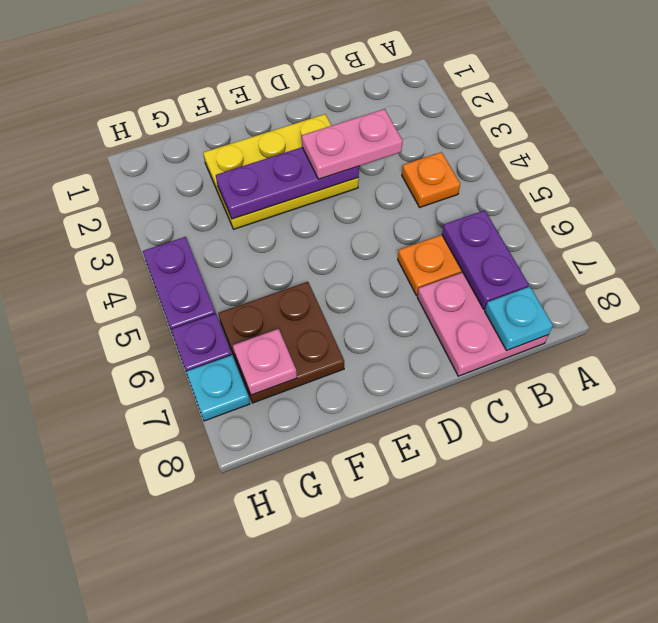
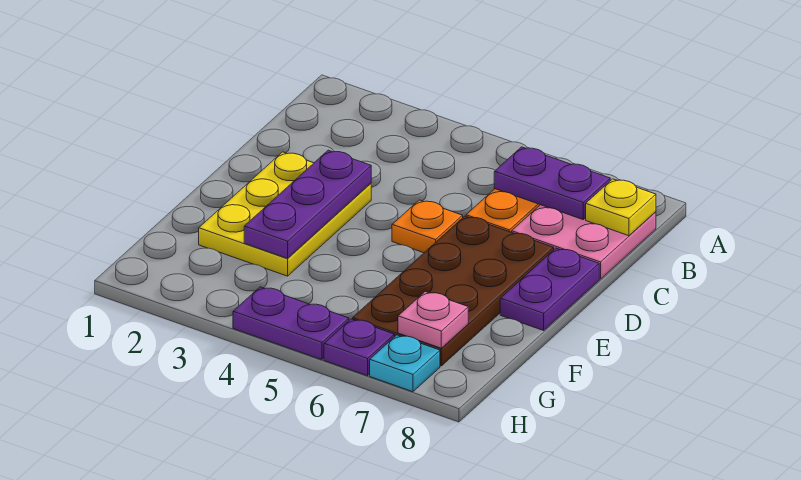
orange plate B4 level 1 -> orange plate D5 level 1
cyan plate B8 level 2 -> yellow plate B8 level 2
pink plate C3:D3 level 3 -> none
none -> purple plate D8:E8 level 1
brown plate F6:G7 level 1 -> brown plate D6:G7 level 1

